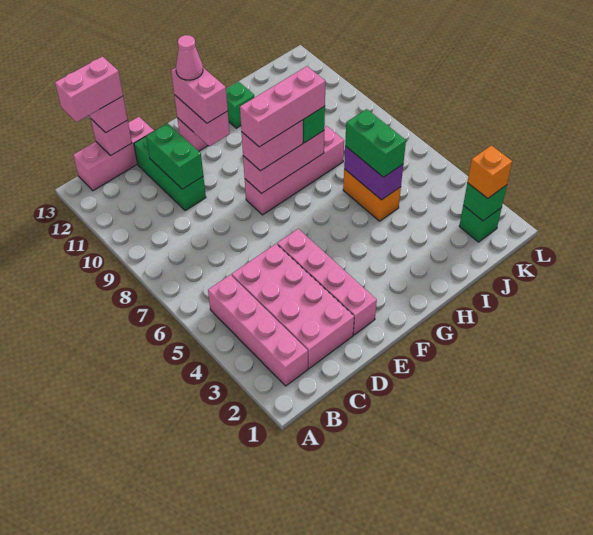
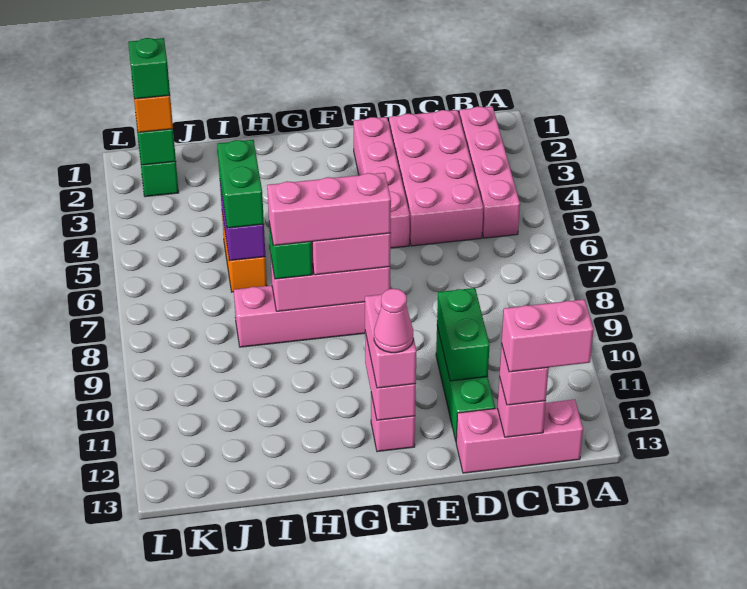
green brick H12 level 1 -> green brick K2 level 4

